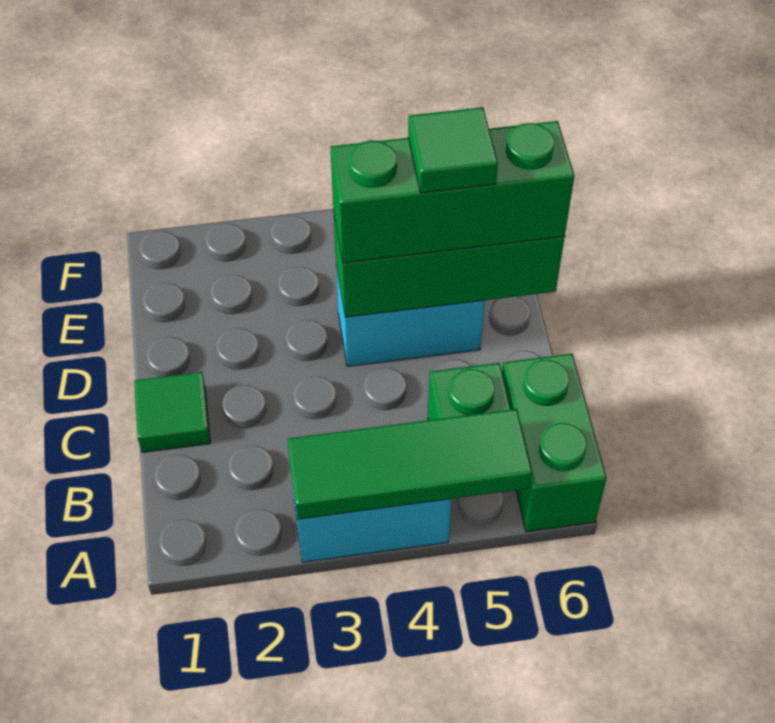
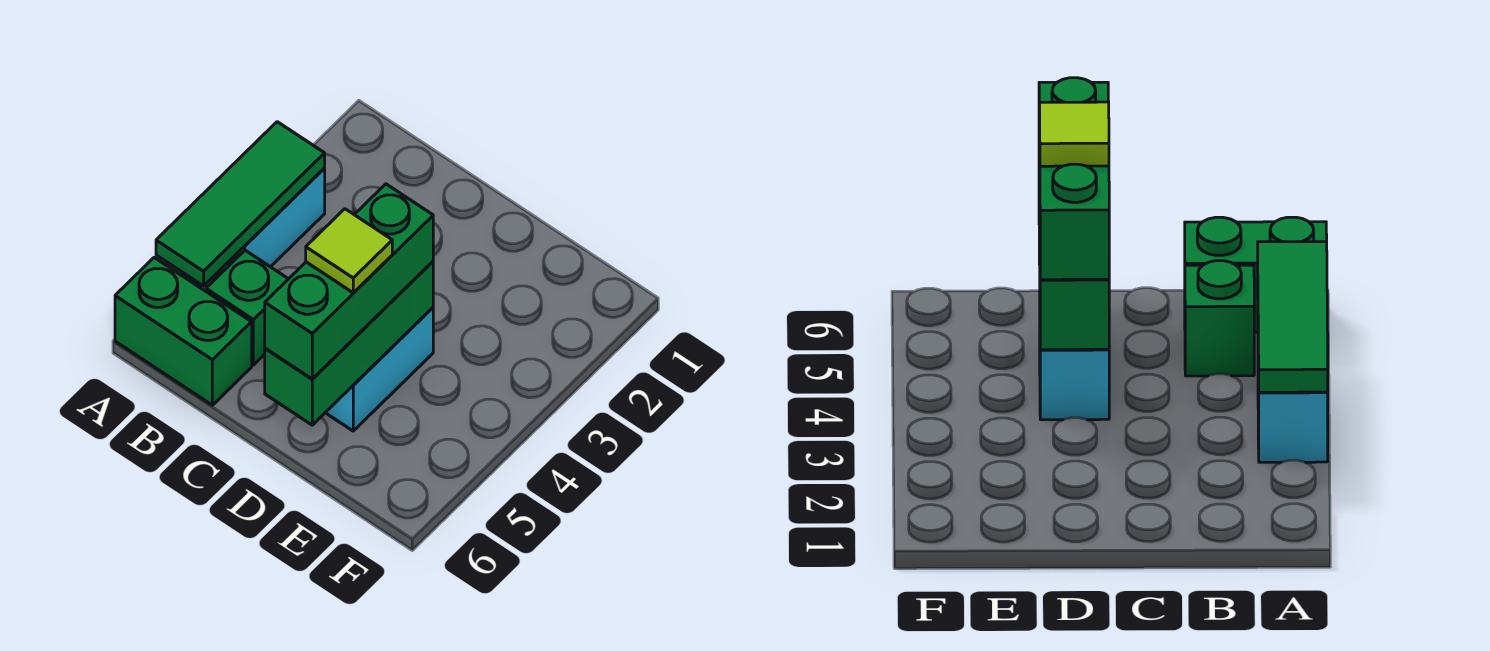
green tile C1 level 1 -> none
green tile D5 level 4 -> lime tile D5 level 4

